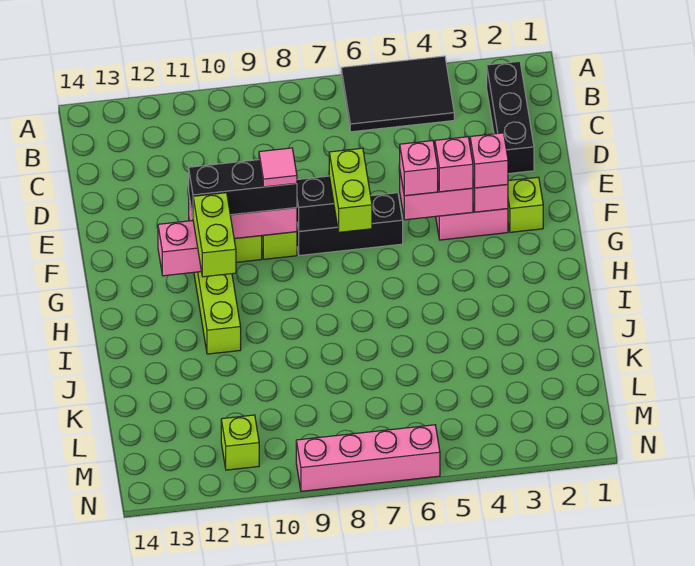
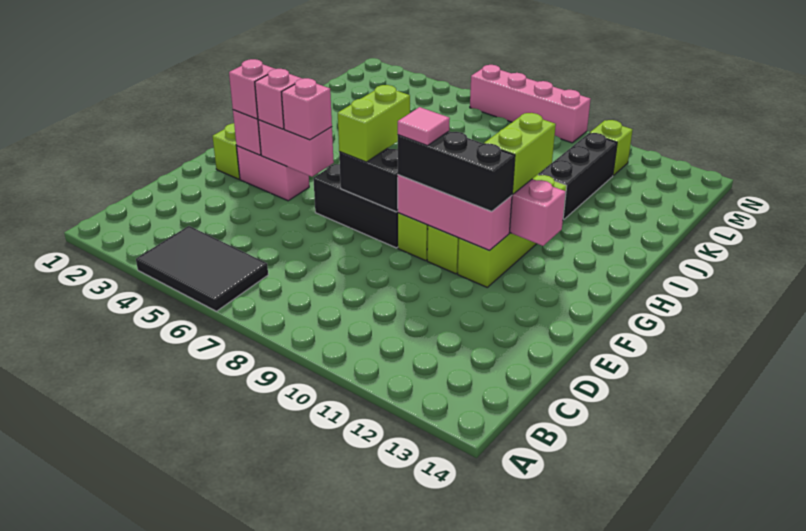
black brick B2:D2 level 1 -> black brick J11:L11 level 1

